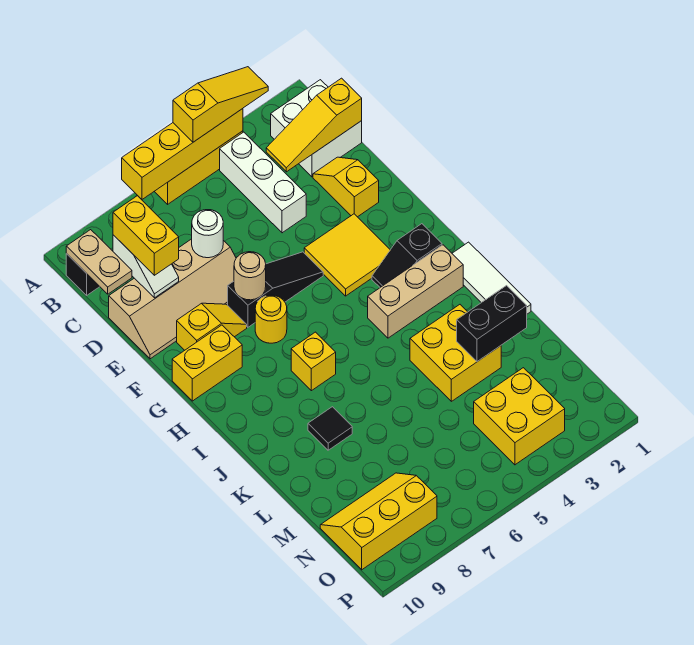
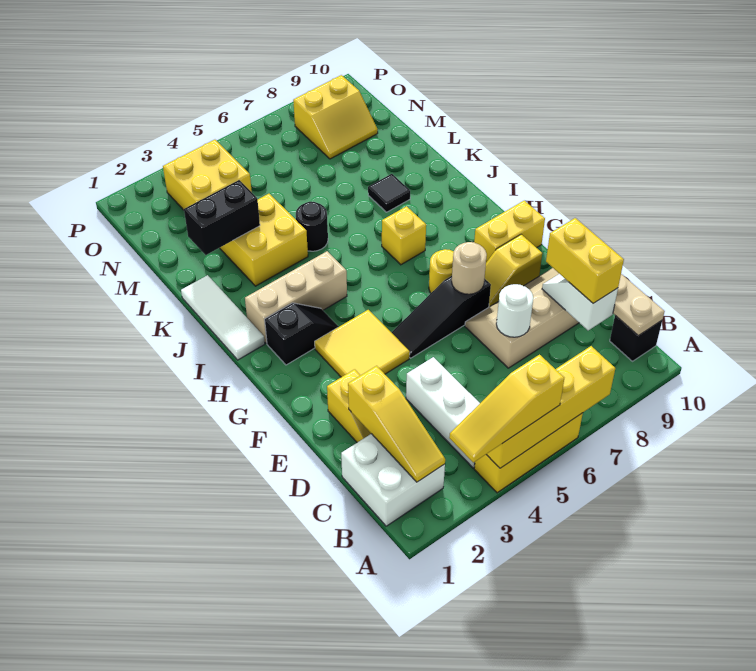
yellow slope C1:C3 level 2 top 1 -> yellow slope B2:D2 level 2 top D
none -> black round brick K5 level 1
yellow slope N8:O10 level 1 top O -> yellow slope N8:O9 level 1 top O

